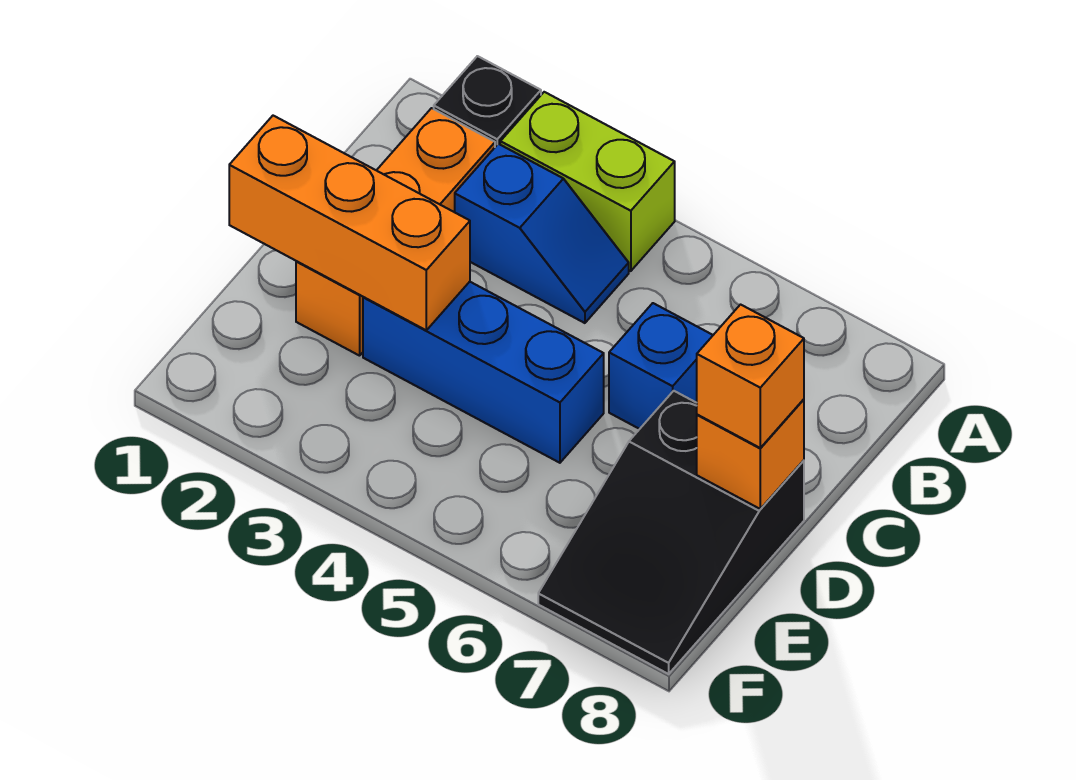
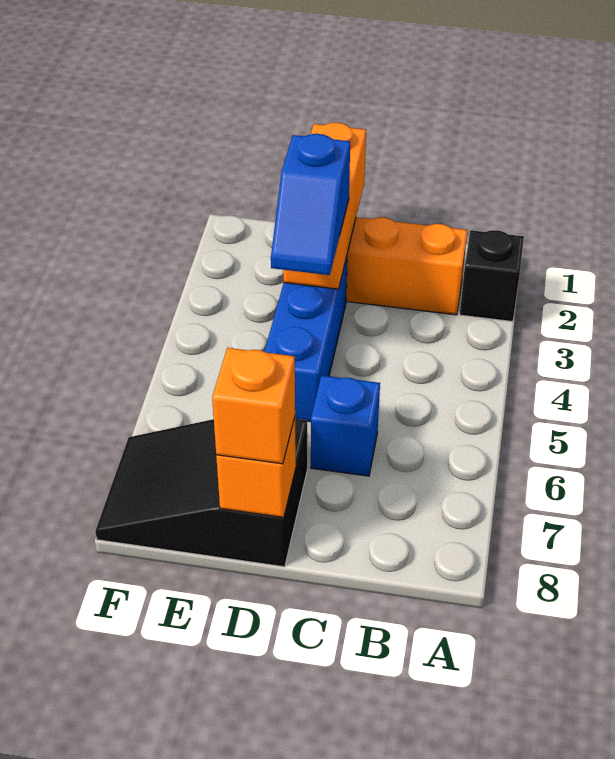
lime brick A3:A4 level 1 -> none
blue slope B3:B4 level 1 top 3 -> blue slope D3:D4 level 3 top 3

